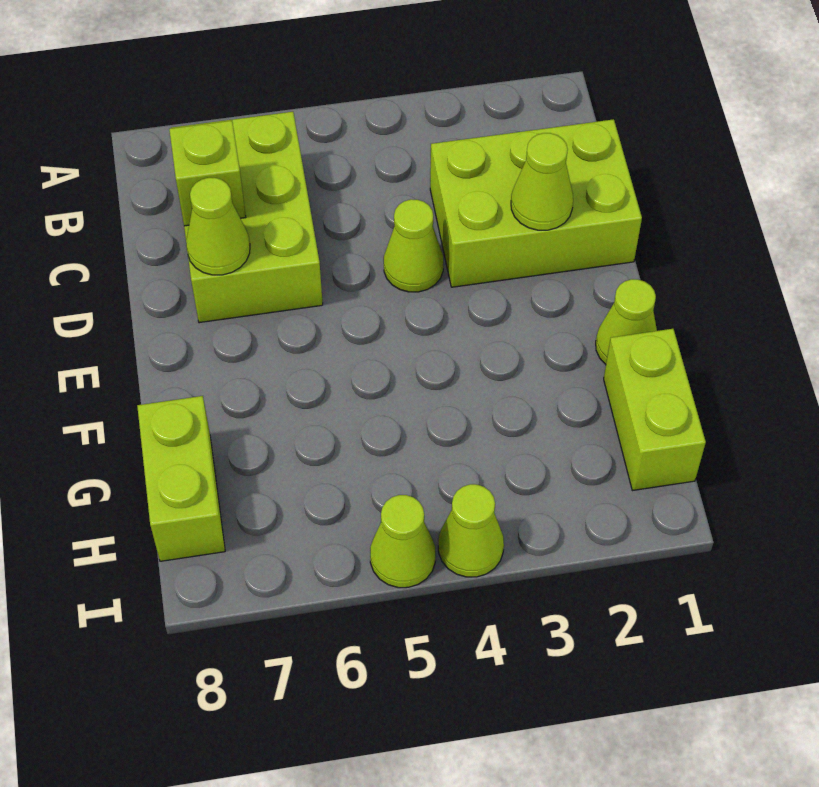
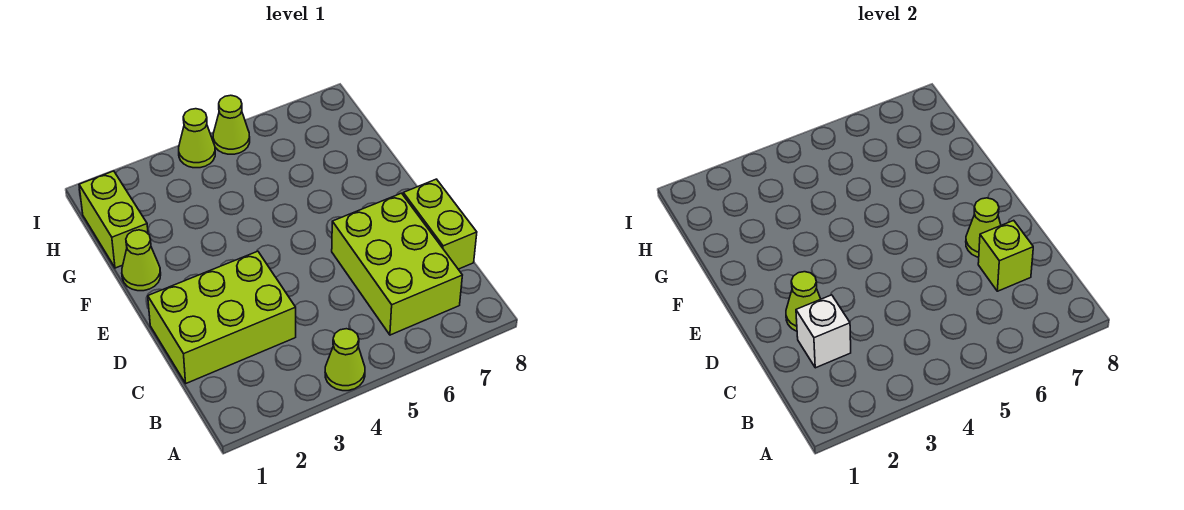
none -> white brick C2 level 2
lime cone D4 level 1 -> lime cone A4 level 1
lime brick G8:H8 level 1 -> lime brick C8:D8 level 1

